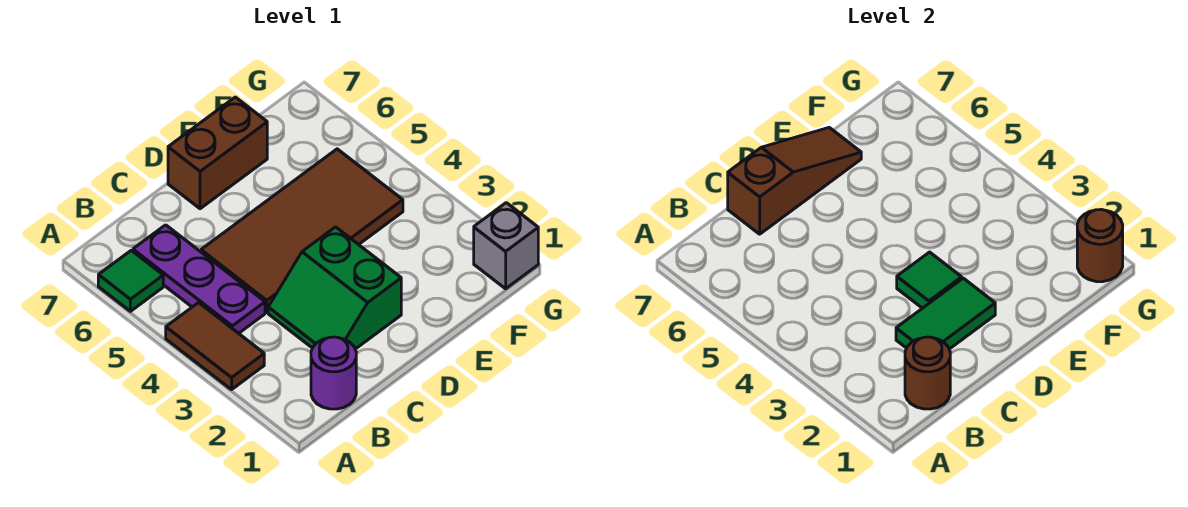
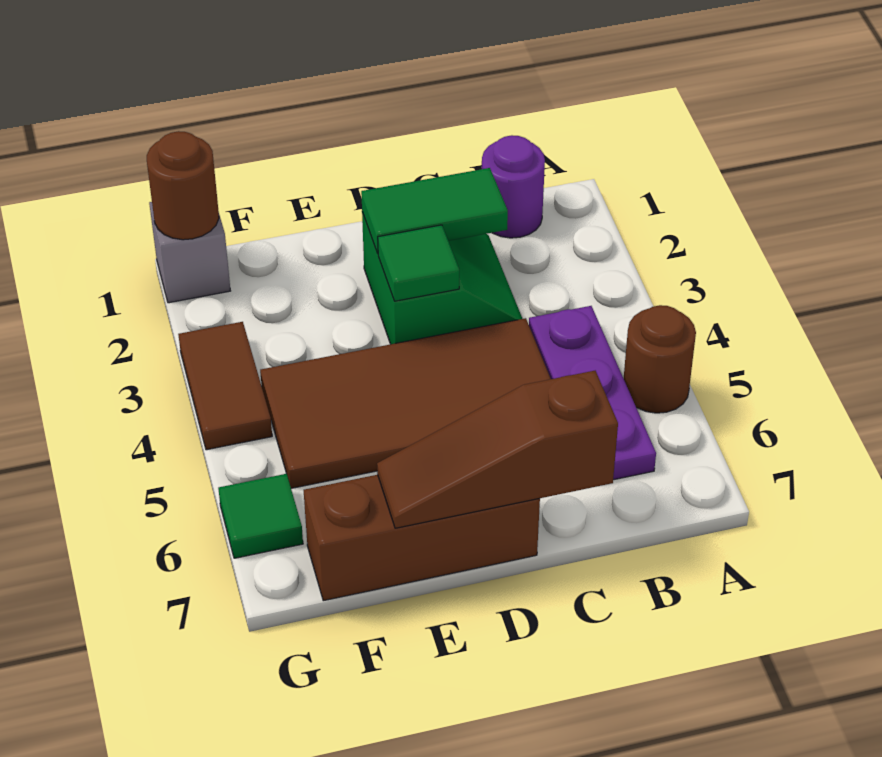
brown tile A3:A4 level 1 -> brown tile G3:G4 level 1
green tile A6 level 1 -> green tile G6 level 1
brown round brick B1 level 2 -> brown round brick A5 level 1
brown brick D7:E7 level 1 -> brown brick D7:F7 level 1

